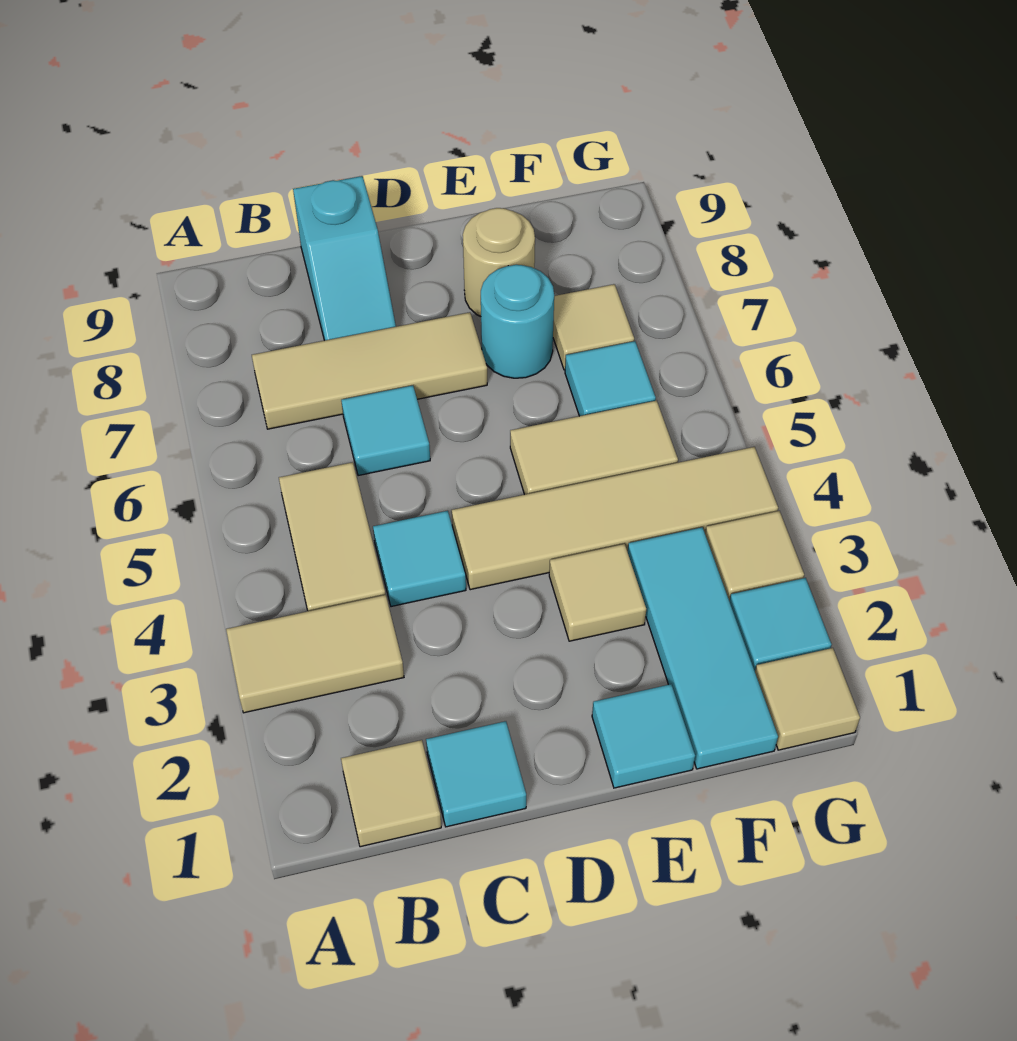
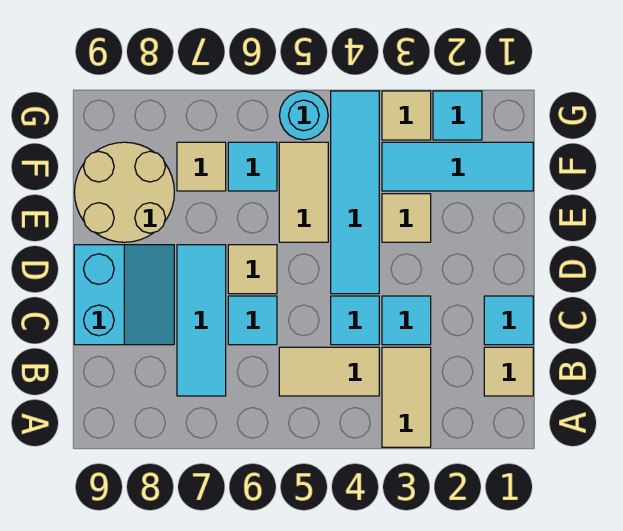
tan tile B7:D7 level 1 -> cyan tile B7:D7 level 1
cyan slope C8:C9 level 1 top 9 -> cyan slope C8:D9 level 1 top 9
tan tile D4:G4 level 1 -> cyan tile D4:G4 level 1
cyan tile E1 level 1 -> cyan tile C3 level 1
cyan round brick E7 level 1 -> cyan round brick G5 level 1
tan round brick E8 level 1 -> tan round brick E8:F9 level 1
tan tile G1 level 1 -> tan tile D6 level 1

